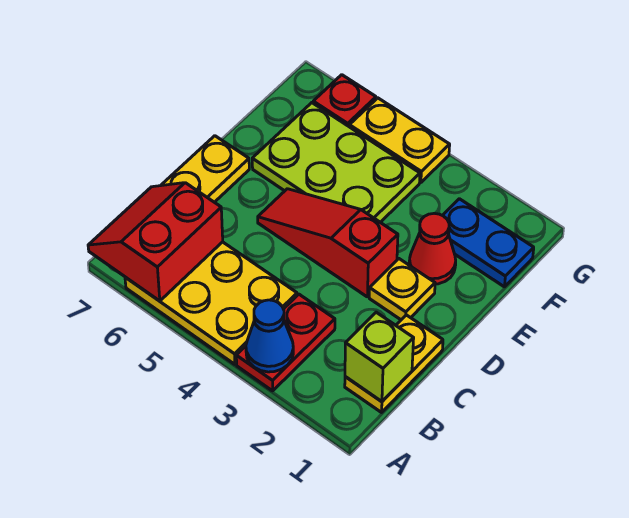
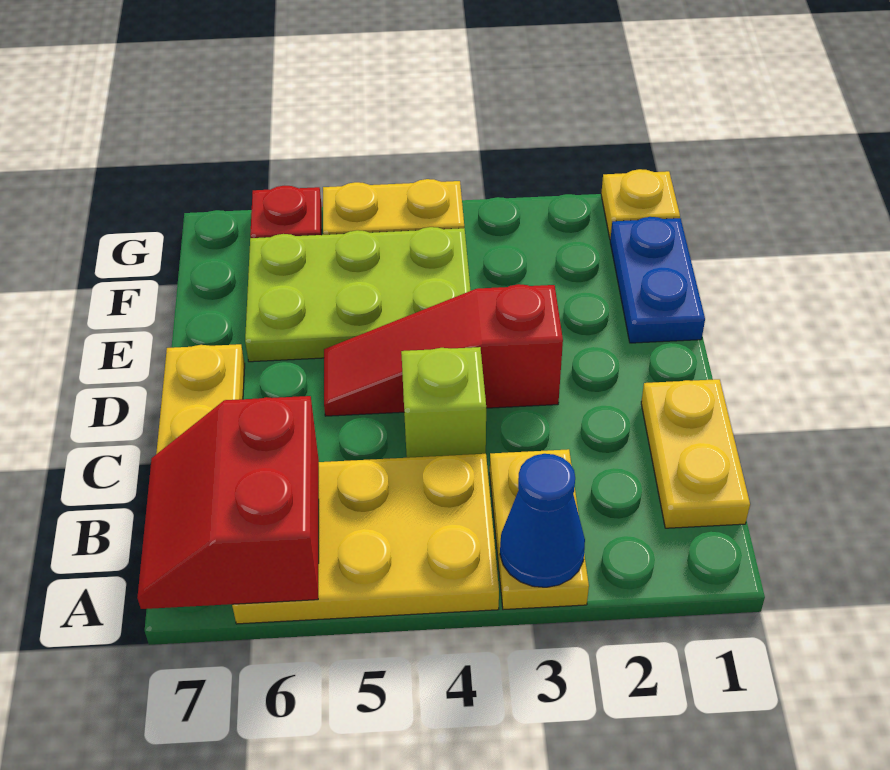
red plate A3:B3 level 1 -> yellow plate A3:B3 level 1
lime brick B1 level 2 -> lime brick C4 level 1
yellow plate D2 level 1 -> yellow plate G1 level 1
red cone E2 level 1 -> none
blue plate F1:F2 level 1 -> blue plate E1:F1 level 1

